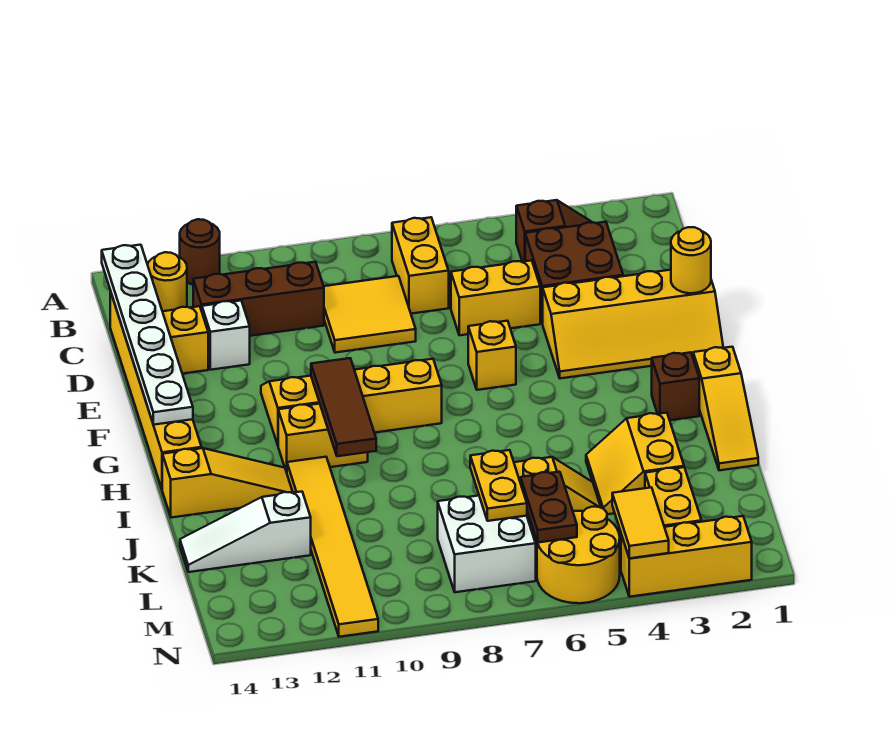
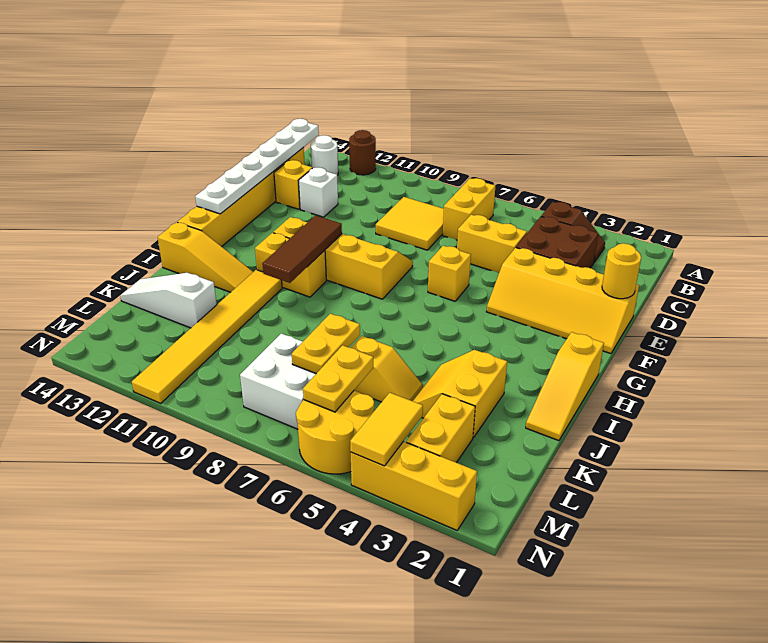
yellow round brick B13 level 1 -> white round brick B13 level 1
brown brick C10:C12 level 1 -> none
brown brick H2 level 1 -> none
brown plate L6:M6 level 2 -> yellow plate L6:M6 level 2

